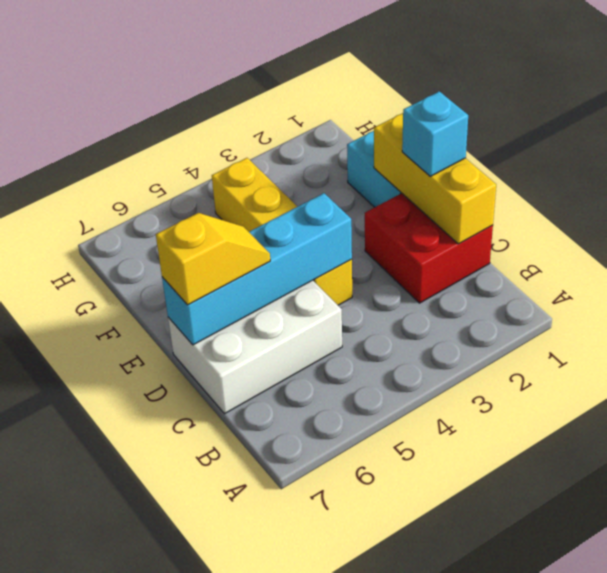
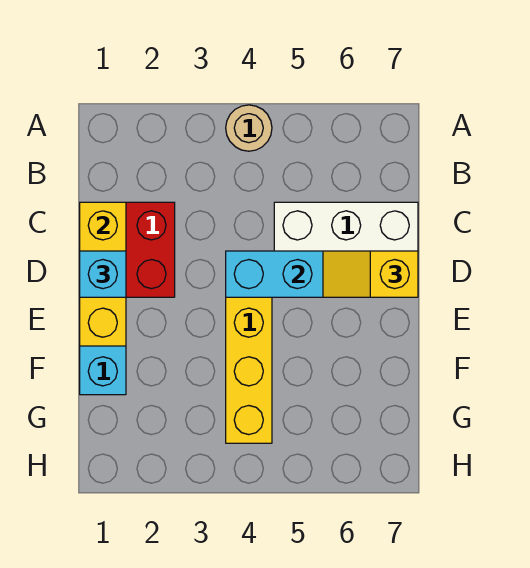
none -> tan round brick A4 level 1

